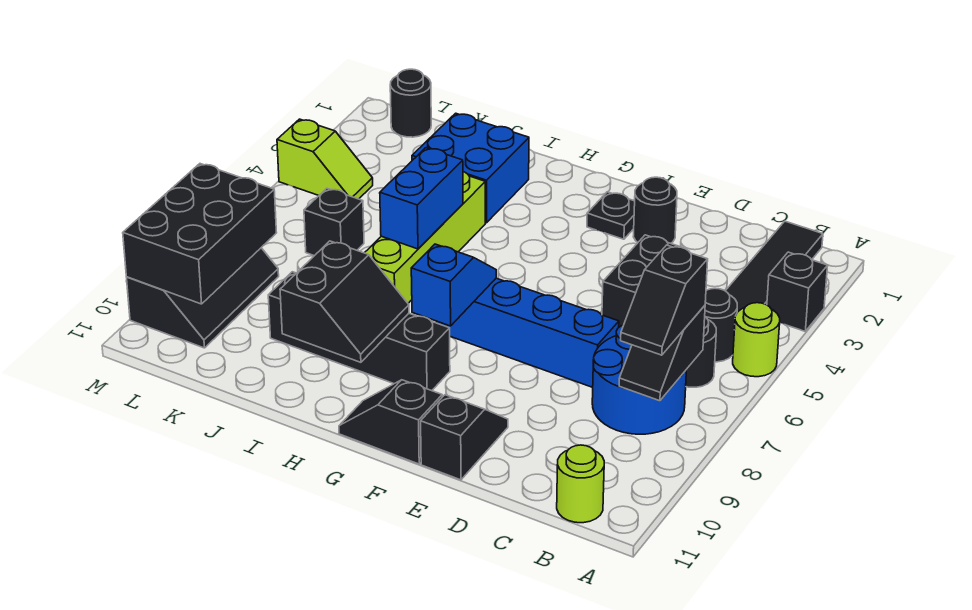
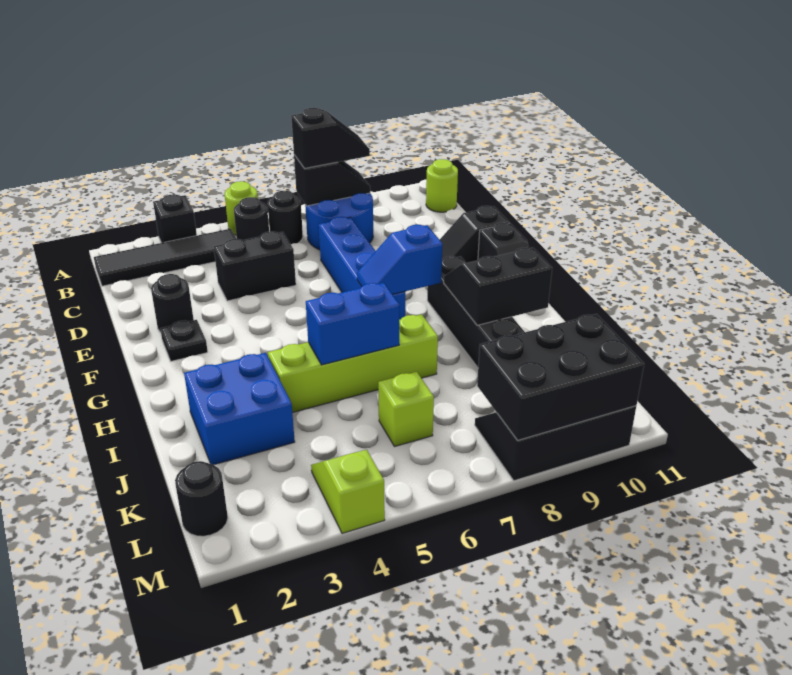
black brick K6 level 1 -> lime brick K6 level 1

